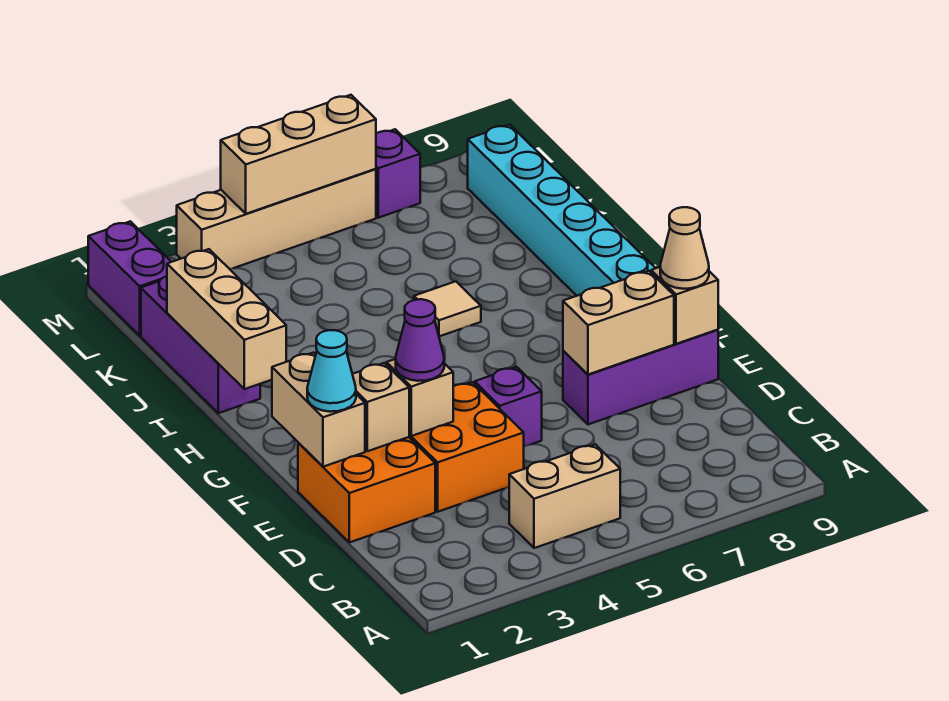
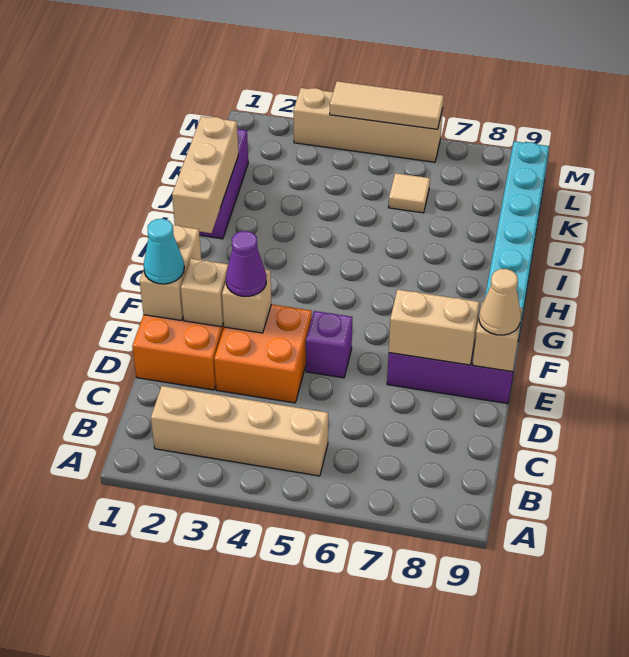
tan brick B4:B5 level 1 -> tan brick B2:B5 level 1
tan tile I6 level 1 -> tan tile K6 level 1
purple brick L1:M1 level 1 -> none
tan brick M4:M6 level 2 -> tan tile M4:M6 level 2
purple brick M7 level 1 -> none

